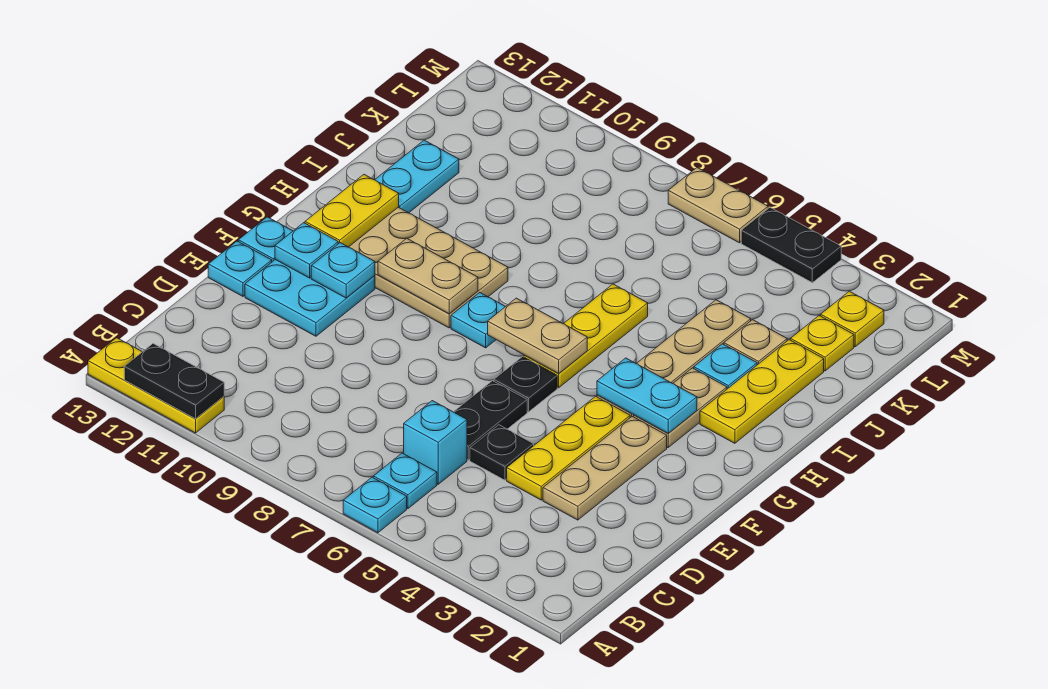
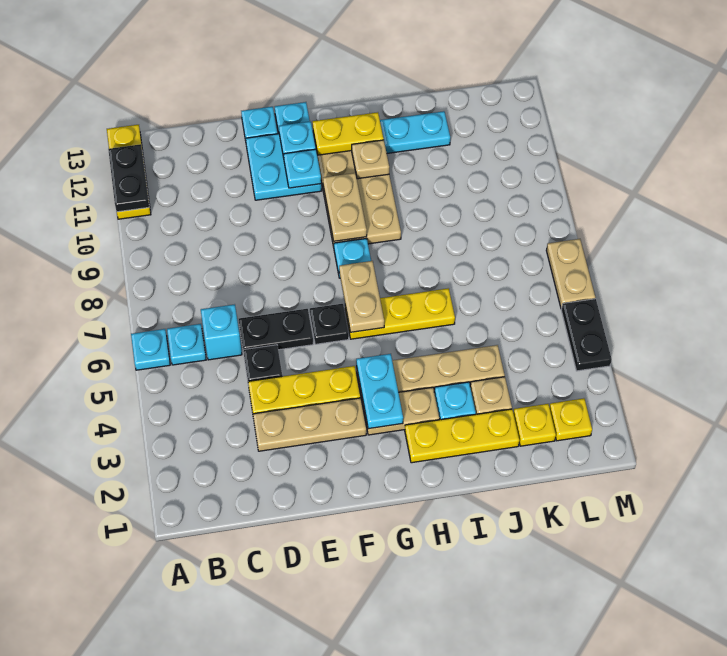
none -> tan plate H11 level 2

